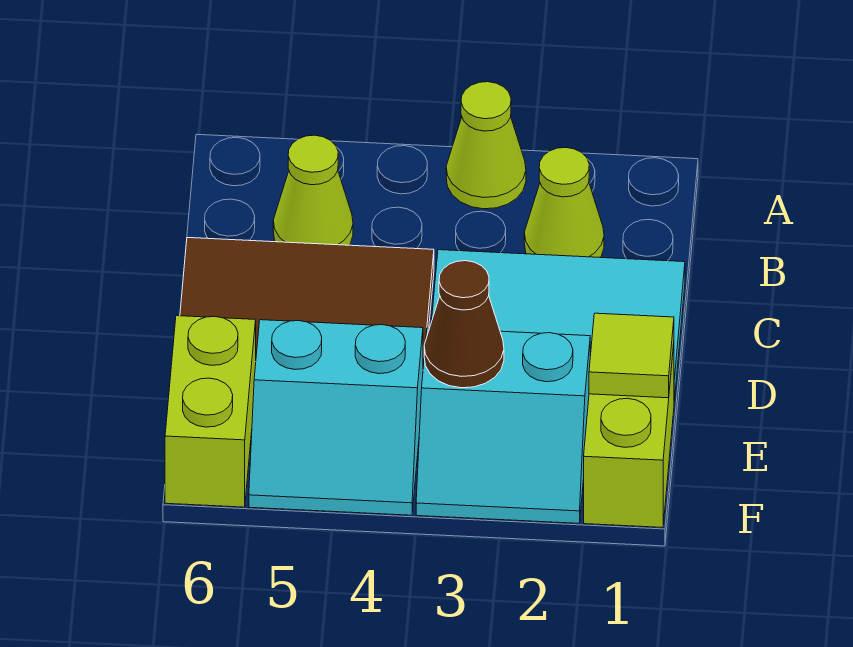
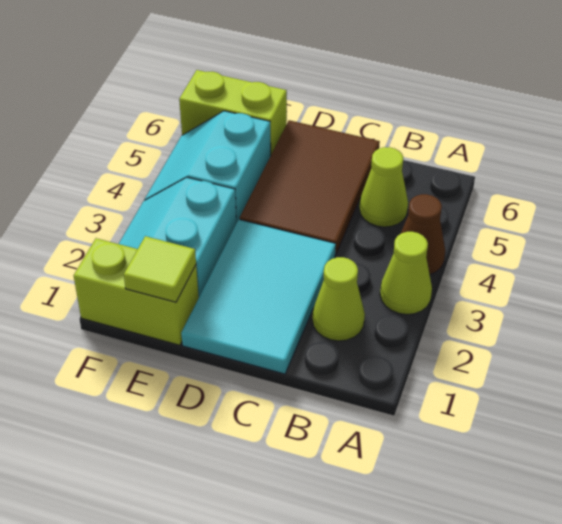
brown cone E3 level 2 -> brown cone A4 level 1

